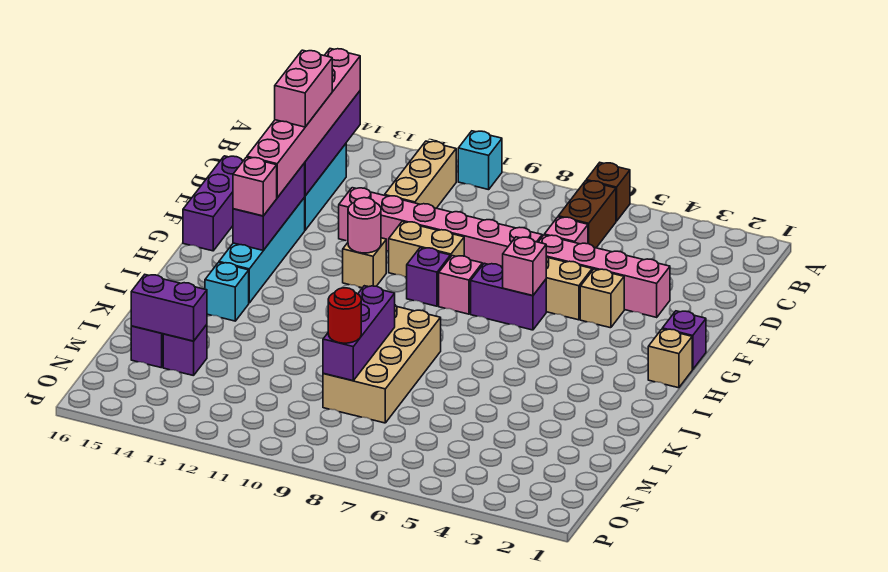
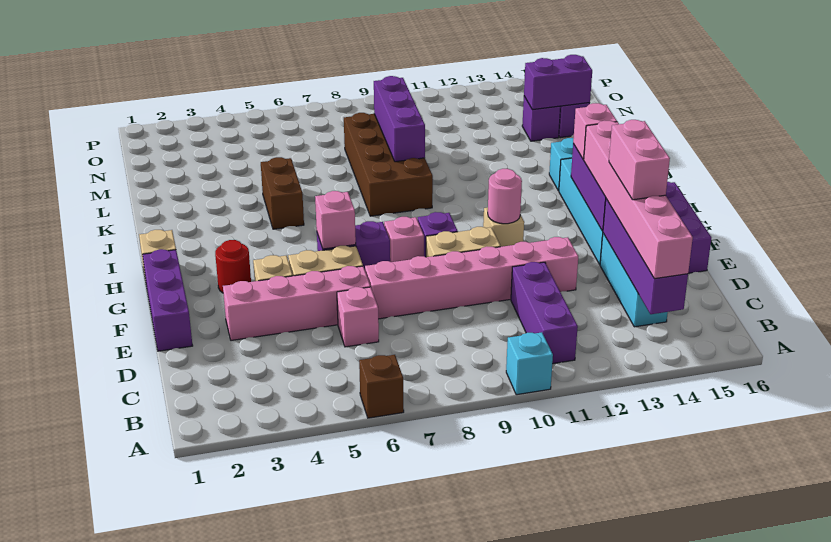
brown brick B6:C6 level 1 -> brown brick J5:K5 level 1
tan brick B11:D11 level 1 -> purple brick B11:D11 level 1
purple brick G1 level 1 -> purple brick E1:G1 level 1
tan brick J8:M9 level 1 -> brown brick J8:M9 level 1
red round brick M9 level 3 -> red round brick G3 level 1

